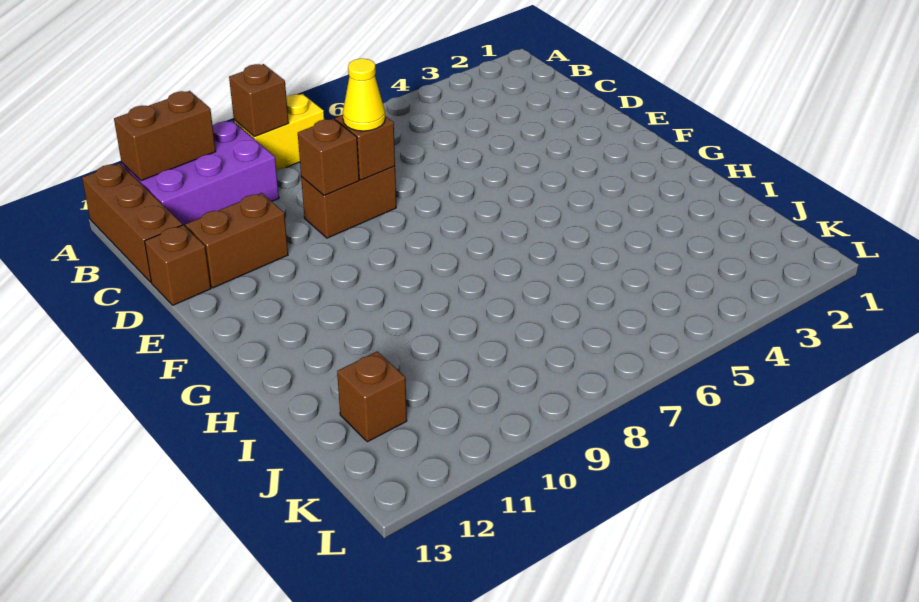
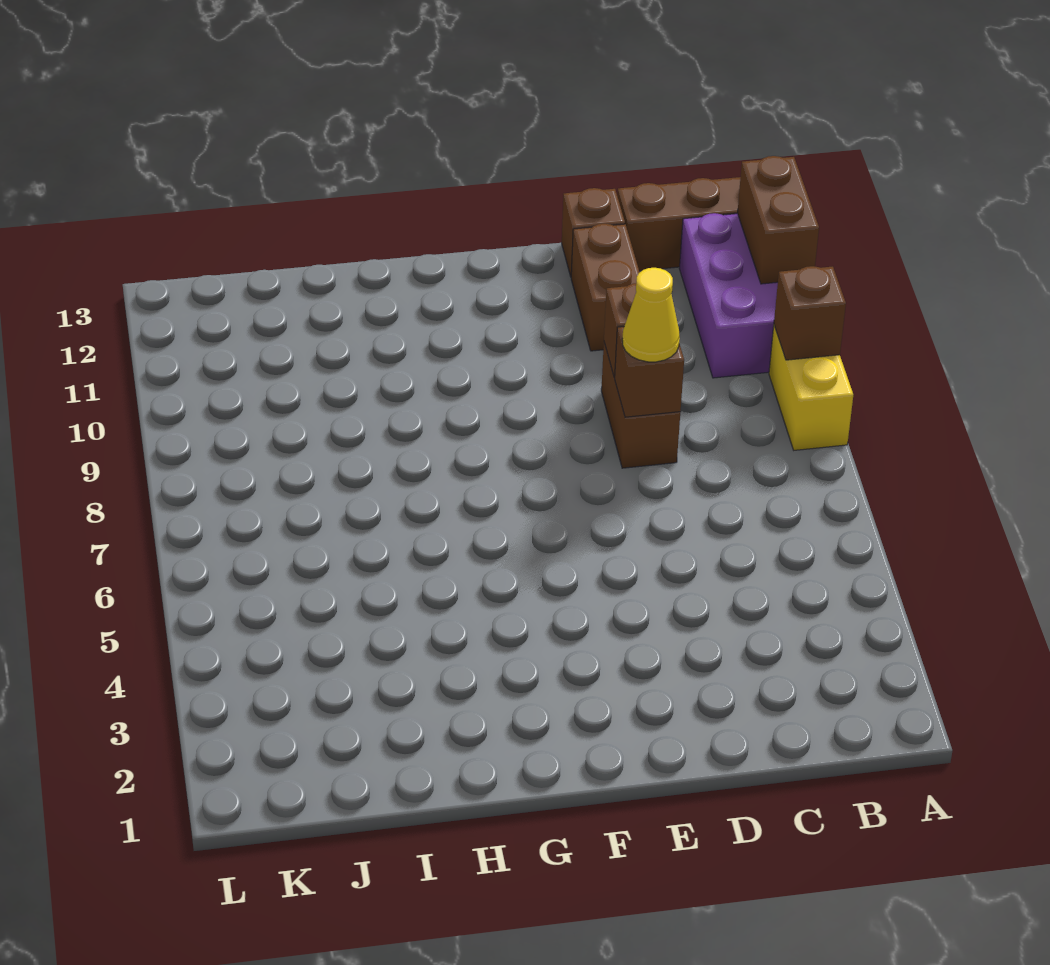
brown brick J12 level 1 -> none

